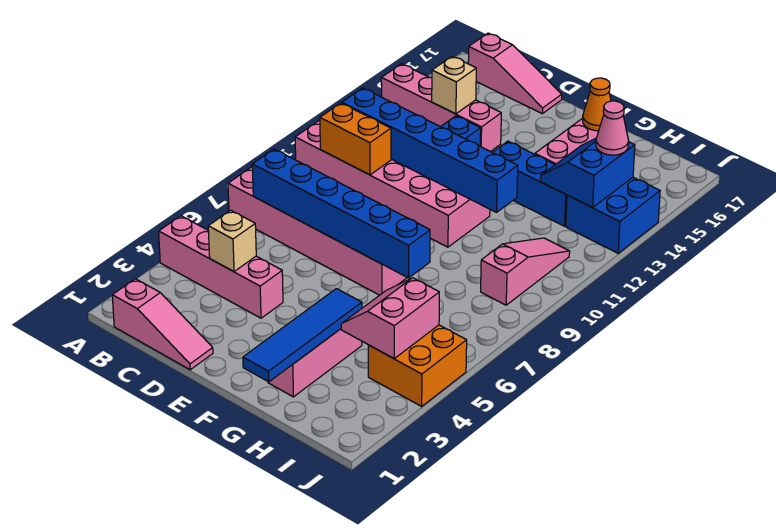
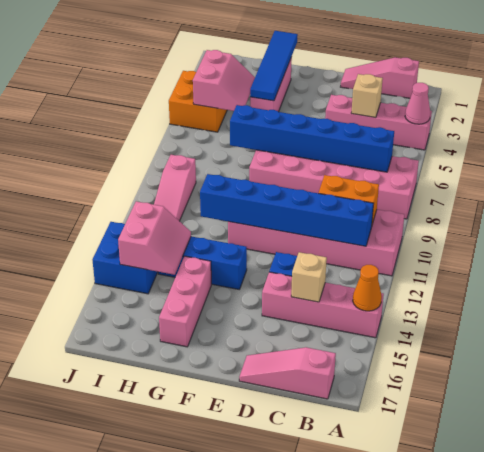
orange cone G16 level 2 -> orange cone A14 level 2
blue slope H13:I14 level 2 top I -> pink slope H13:I14 level 2 top I
pink cone I14 level 3 -> pink cone A4 level 2

